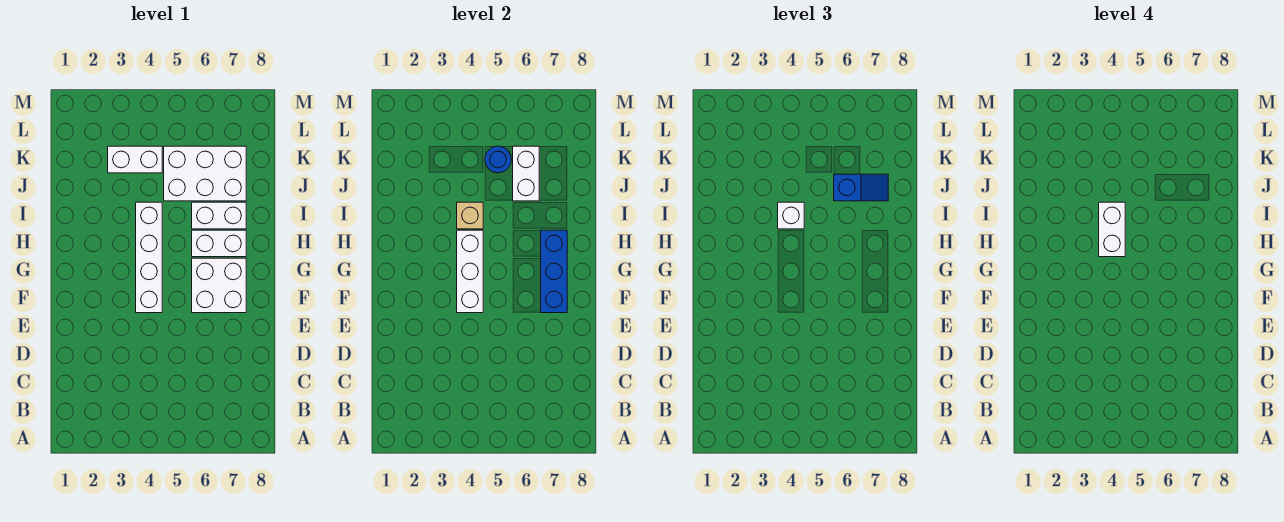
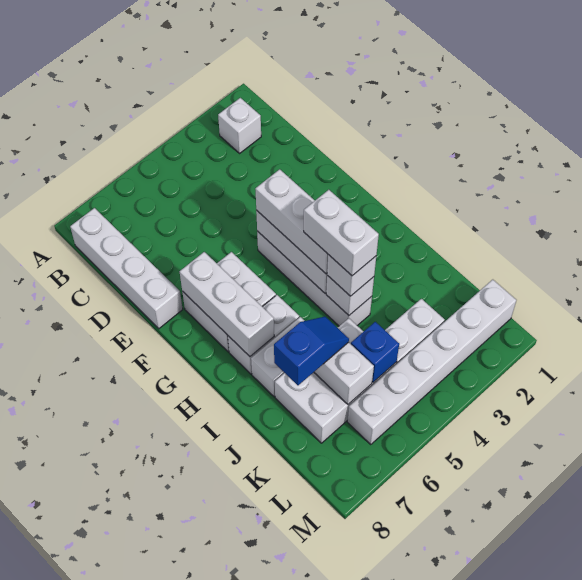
none -> white brick B2 level 1
none -> white brick B8:E8 level 1
none -> white brick F4:H4 level 3
blue brick F7:H7 level 2 -> white brick F7:H7 level 2
tan brick I4 level 2 -> white brick I4 level 2
blue slope J6:J7 level 3 top 6 -> blue slope J6:J7 level 3 top 7
blue round brick K5 level 2 -> blue brick K5 level 2
none -> white brick L1:L6 level 1

